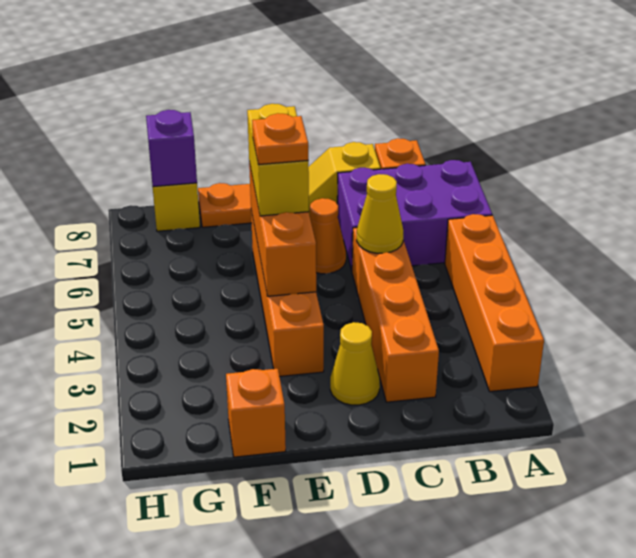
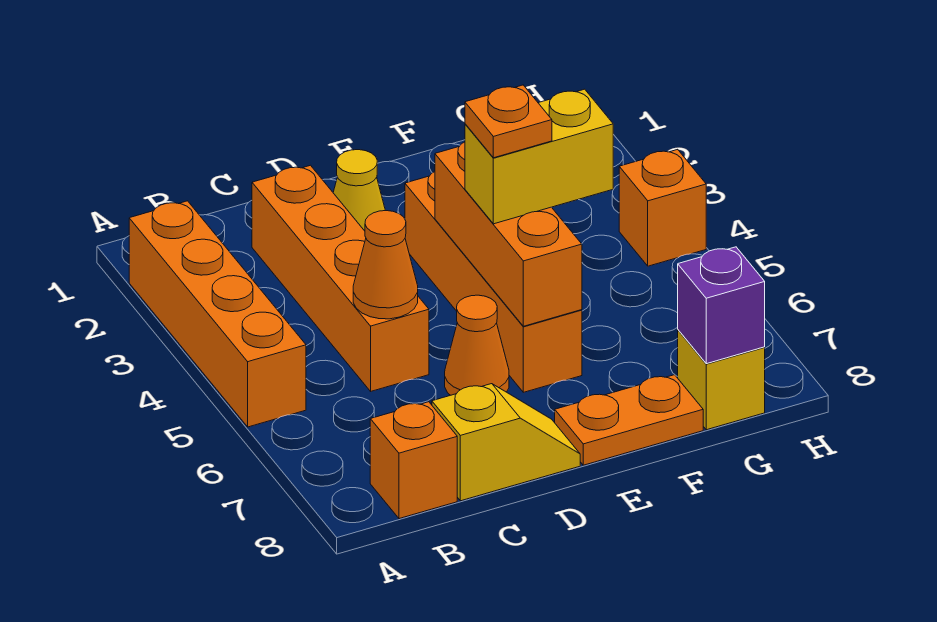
purple brick A6:C7 level 1 -> none
yellow cone C5 level 2 -> orange cone C5 level 2
yellow brick E5:E6 level 3 -> yellow brick E5:F5 level 3
orange brick F1 level 1 -> orange brick H4 level 1

